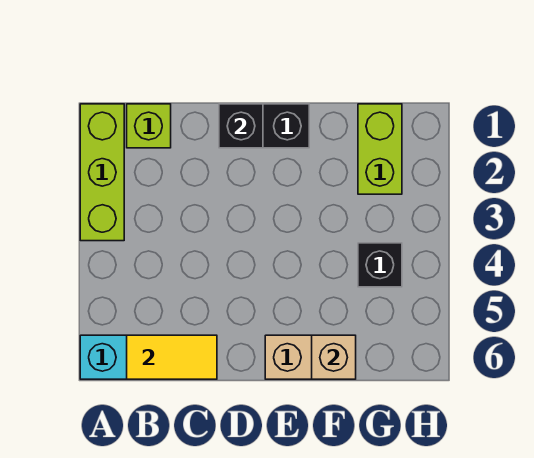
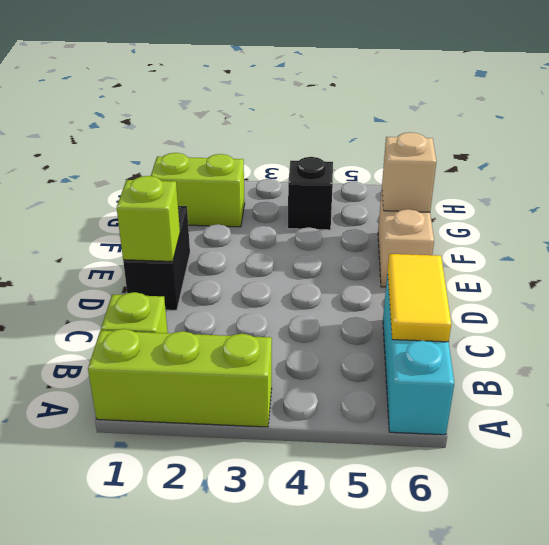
black brick D1 level 2 -> lime brick D1 level 2

